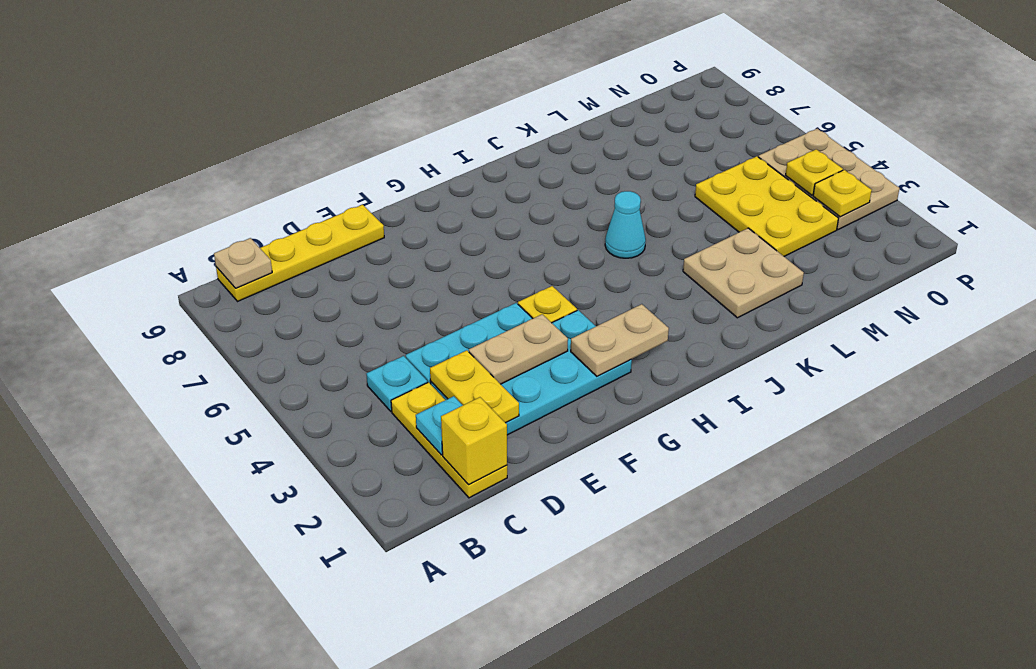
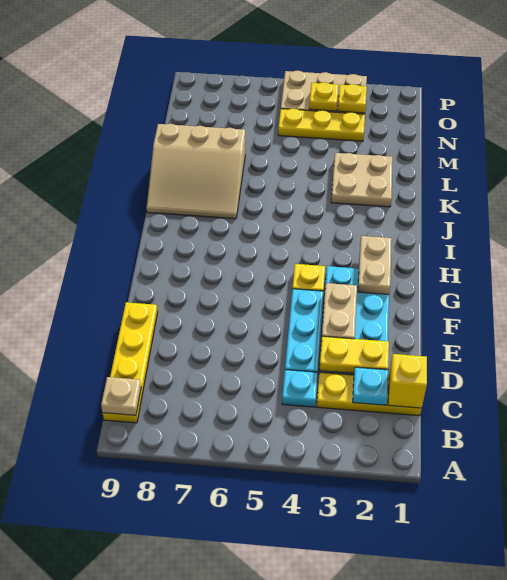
cyan cone J5 level 1 -> none
none -> tan slope J7:L9 level 1 top L
yellow plate M3:N5 level 1 -> yellow plate N3:N5 level 1

